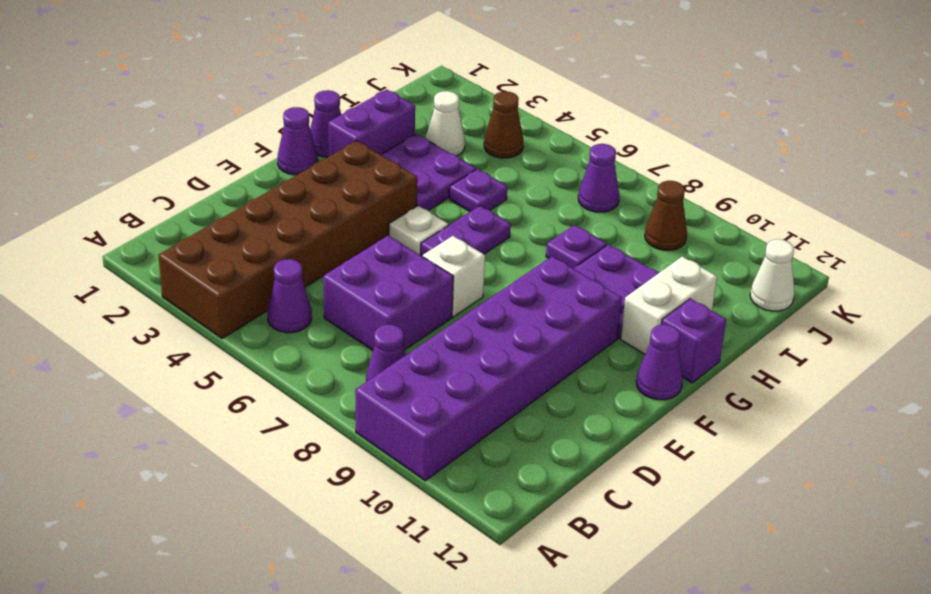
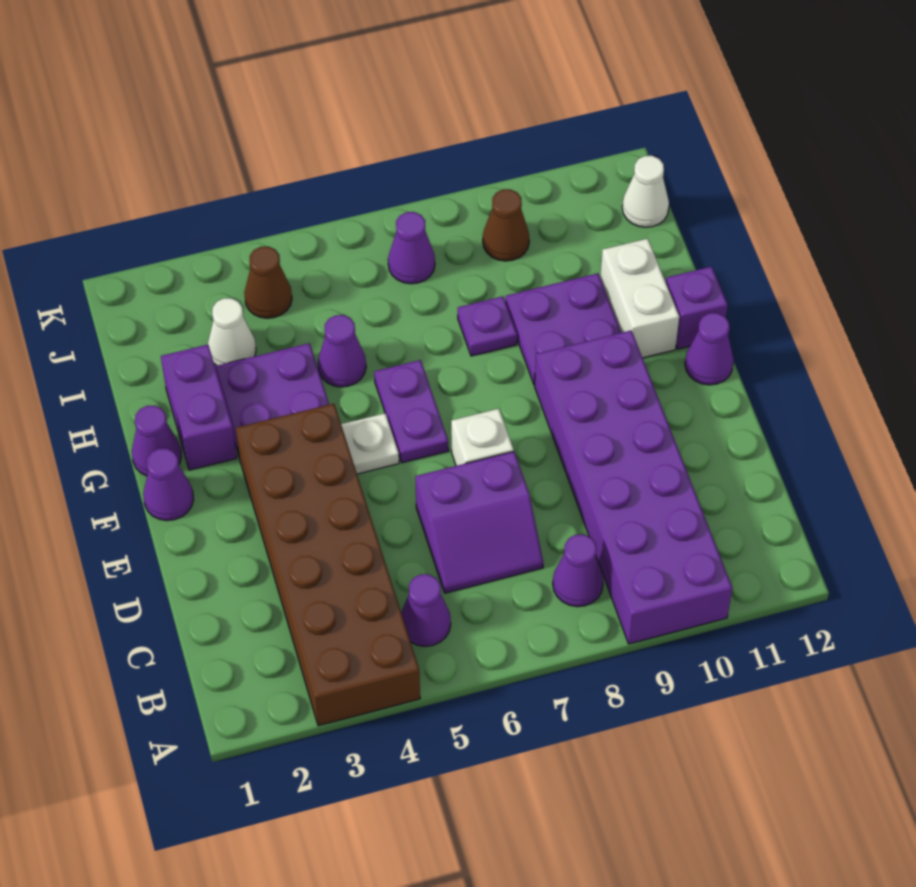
purple brick C6:D7 level 1 -> purple slope C6:D7 level 1 top D
purple plate H5 level 1 -> purple cone H5 level 1

